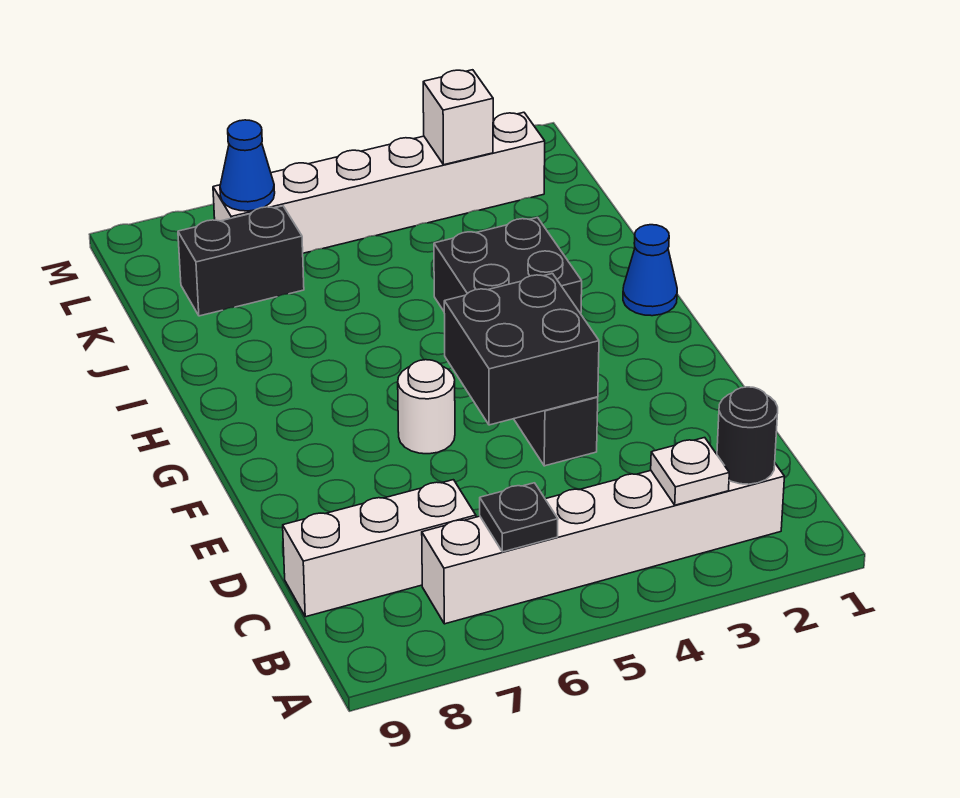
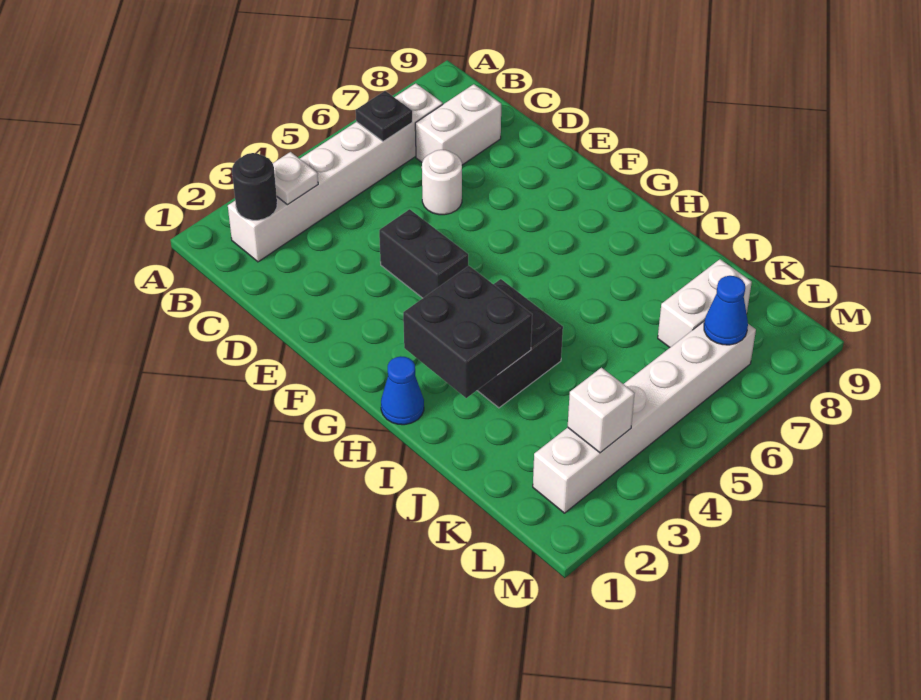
white brick C7:C9 level 1 -> white brick C7:C8 level 1
black brick E4:F5 level 2 -> black brick H2:I3 level 2
white round brick F6 level 1 -> white round brick D6 level 1
black brick K7:K8 level 1 -> white brick K7:K8 level 1

